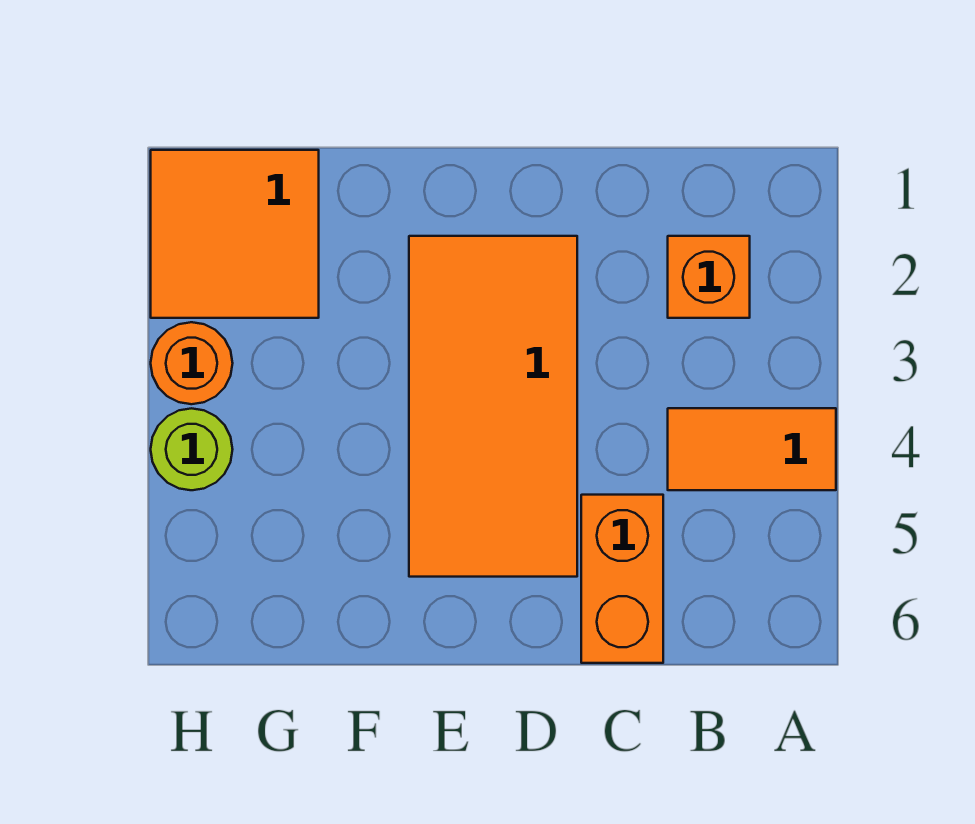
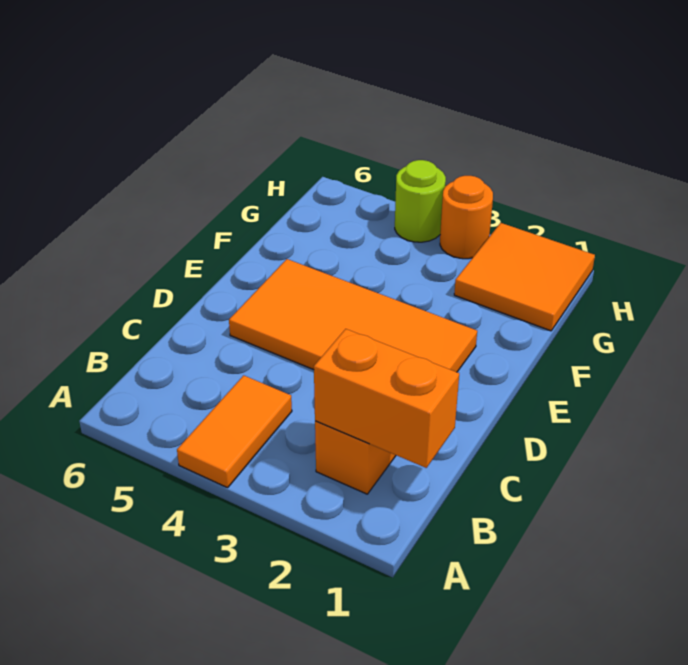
orange brick C5:C6 level 1 -> orange brick B1:B2 level 2

